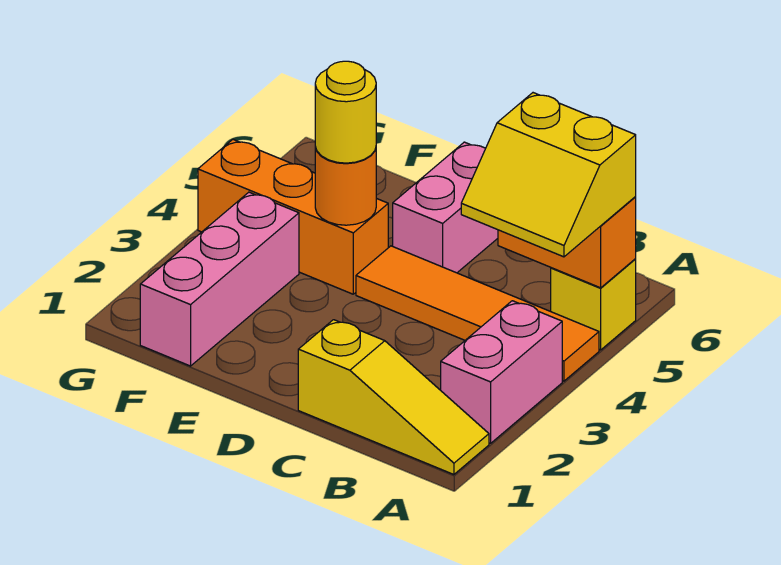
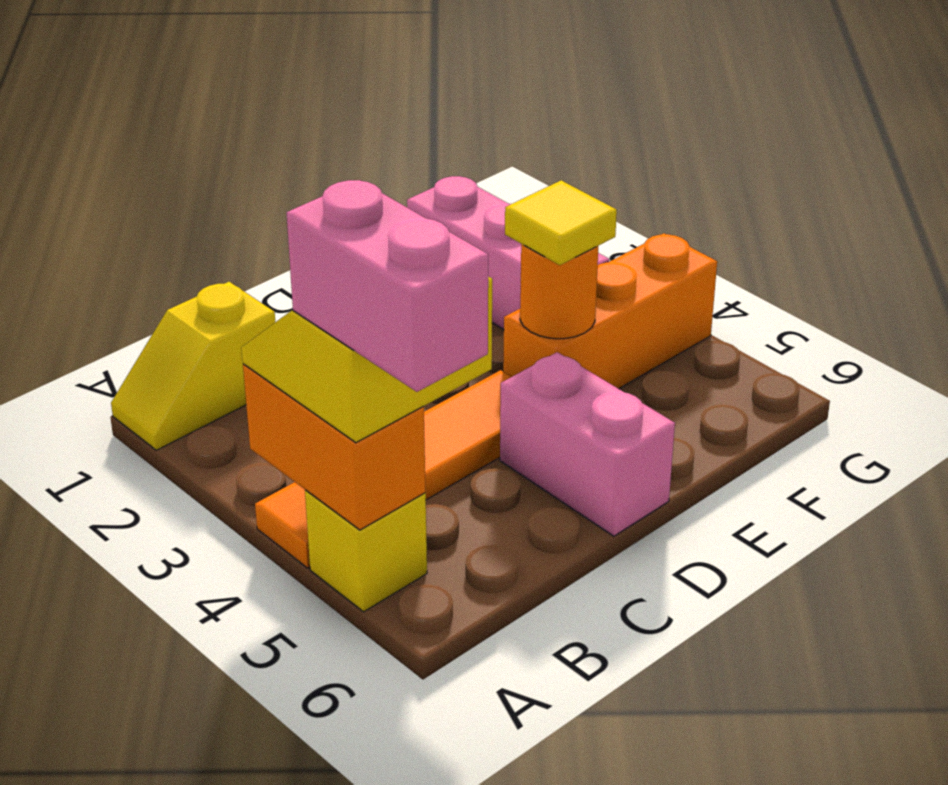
yellow slope A1:C1 level 1 top C -> yellow slope A1:B1 level 1 top B
pink brick A2:A3 level 1 -> pink brick A5:A6 level 4
orange brick A5:B5 level 2 -> orange brick A4:A5 level 2
yellow round brick E4 level 3 -> yellow tile E4 level 3

